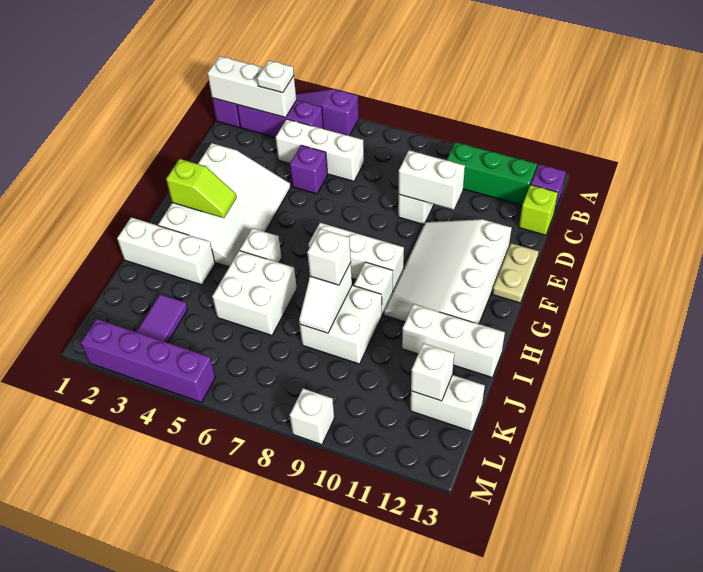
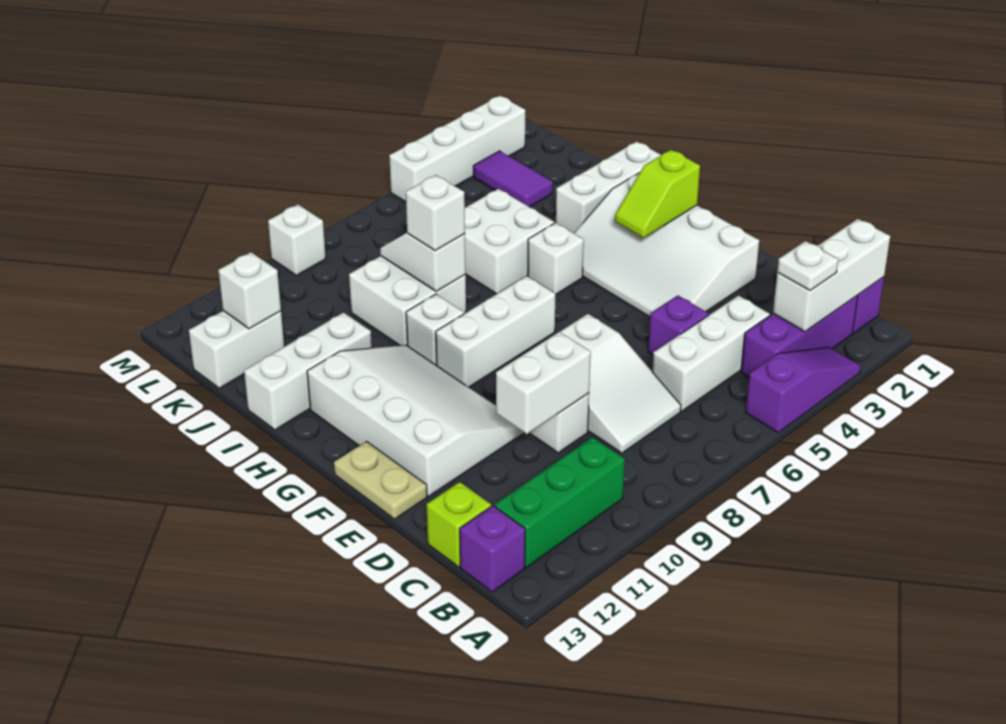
none -> white slope C7:E8 level 1 top E
purple brick M2:M5 level 1 -> white brick M2:M5 level 1

